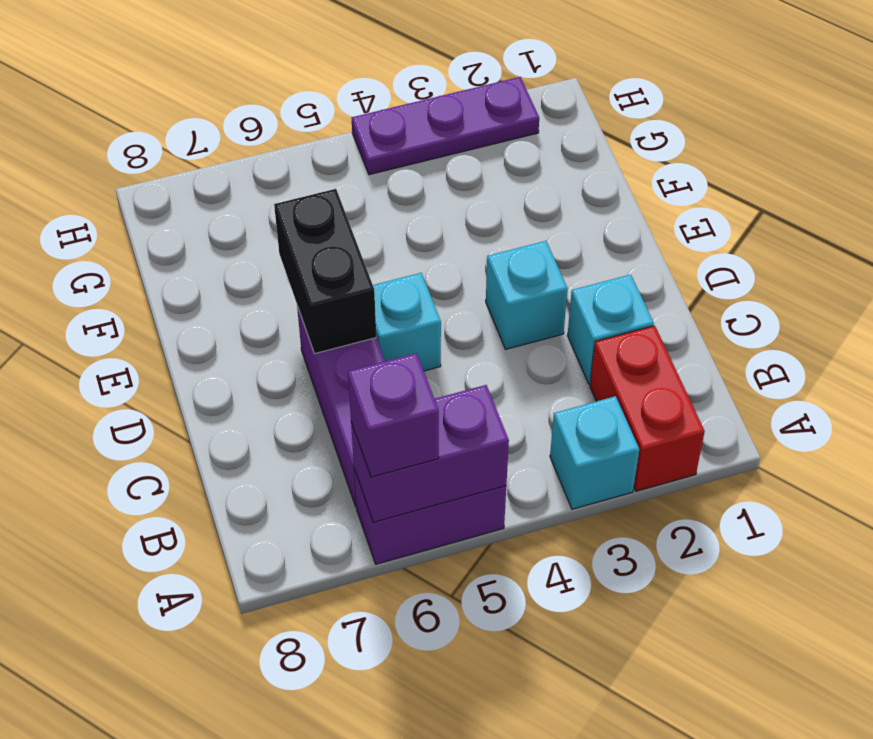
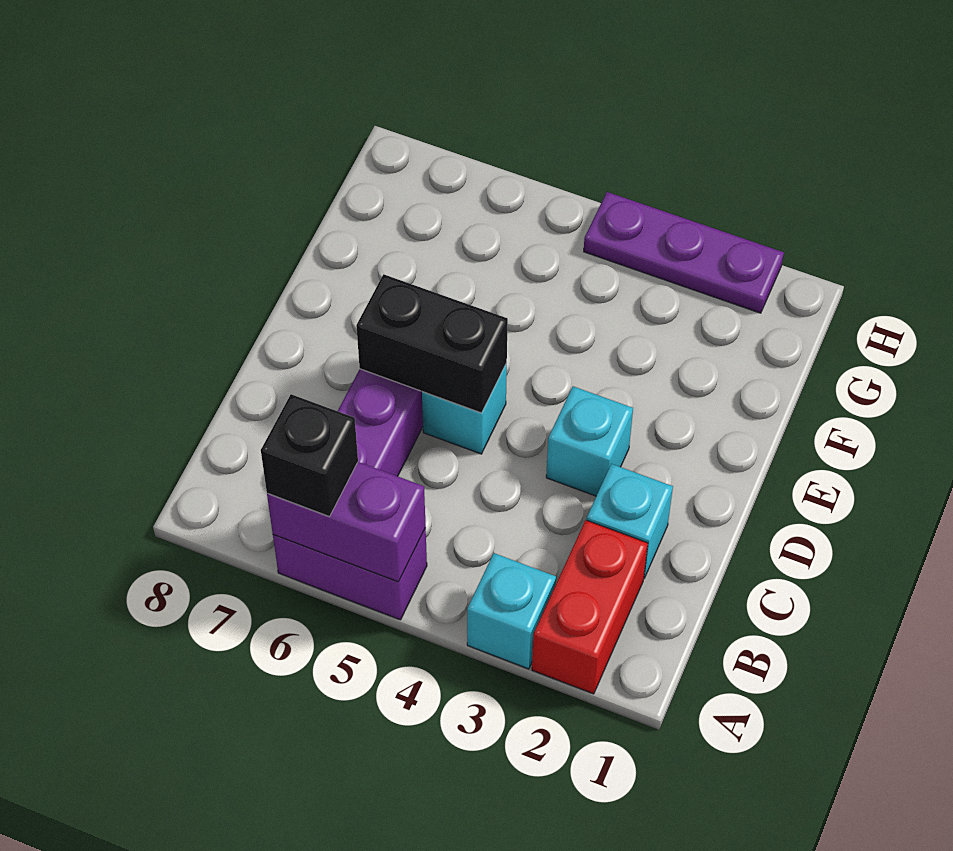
purple brick A6 level 3 -> black brick A6 level 3
black brick D6:E6 level 2 -> black brick D5:D6 level 2

